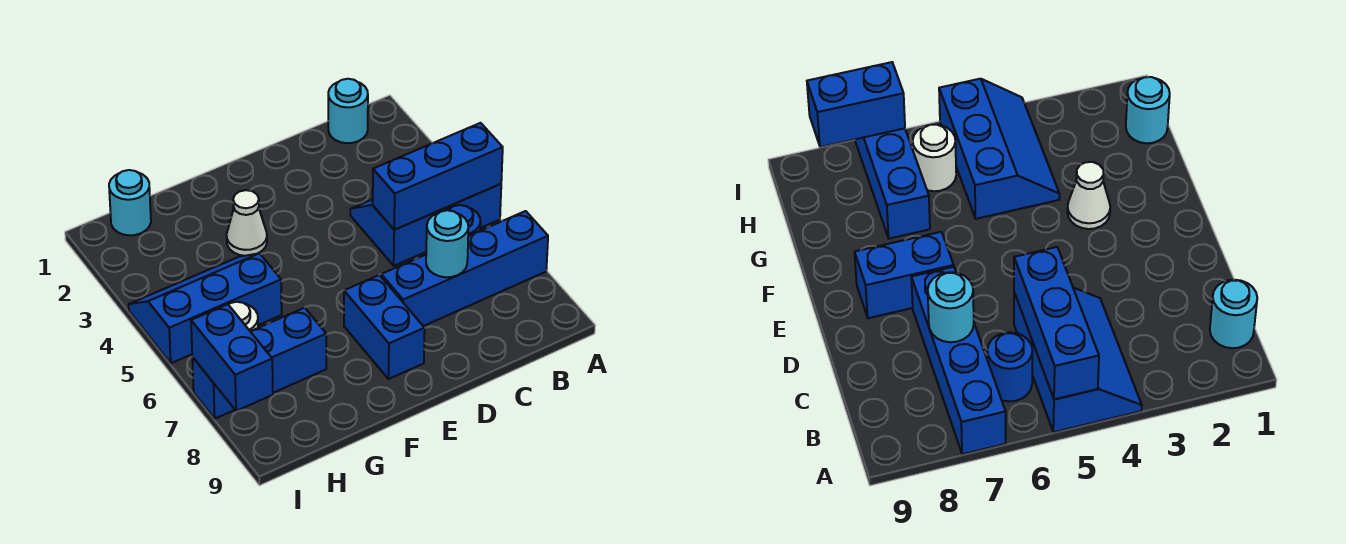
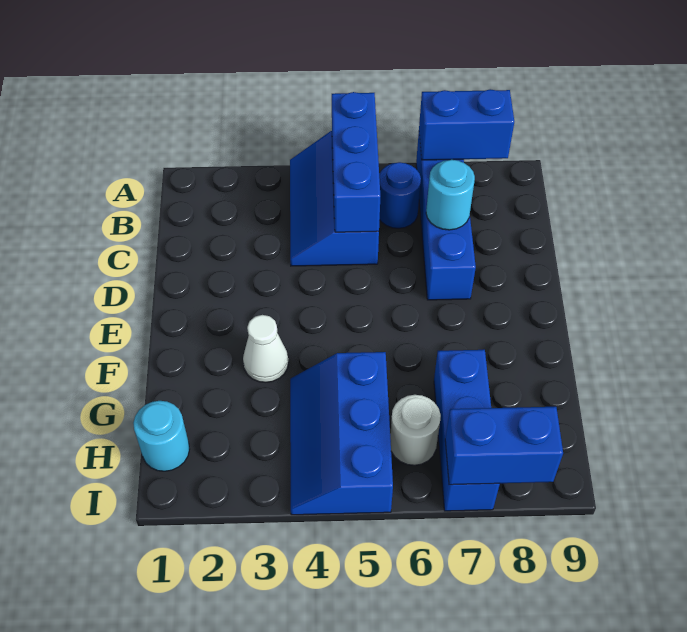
cyan round brick B1 level 1 -> none
blue brick E7:E8 level 1 -> blue brick A7:A8 level 2

